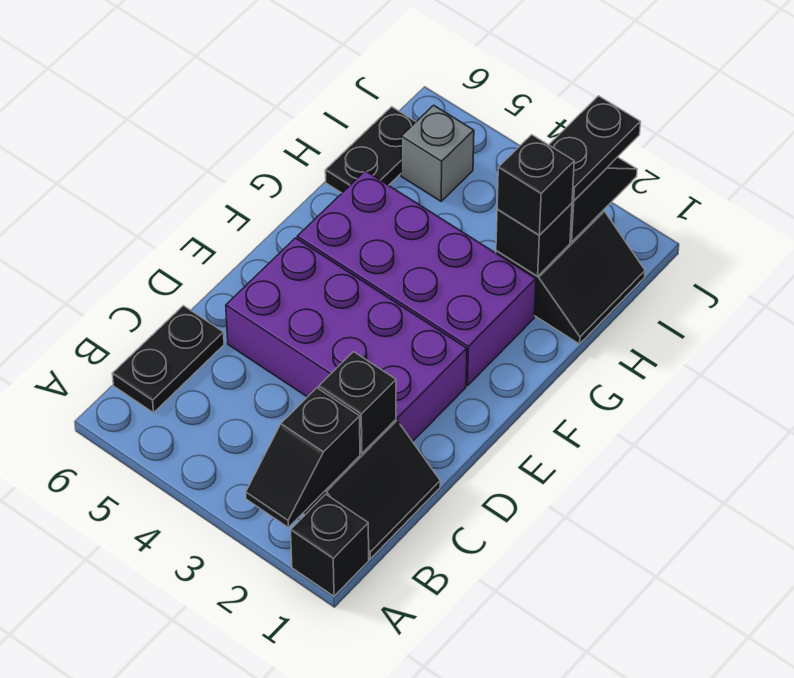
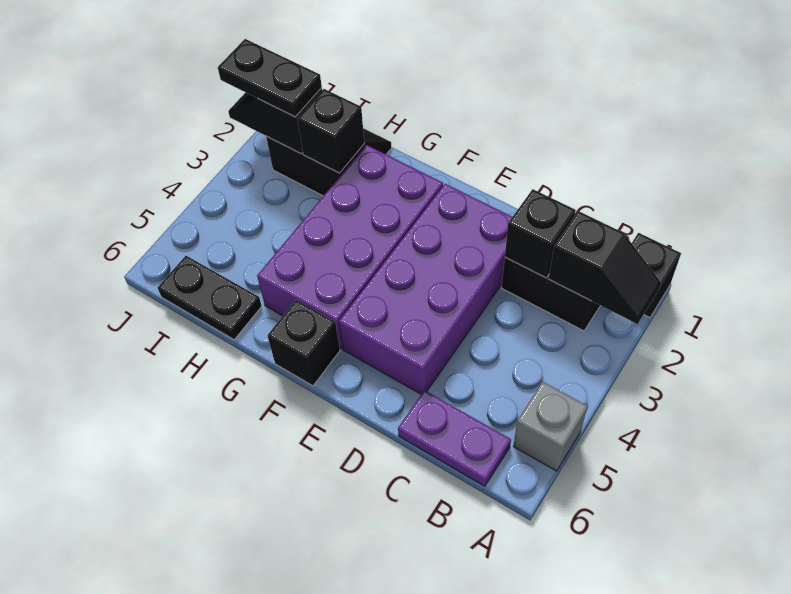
black plate B6:C6 level 1 -> purple plate B6:C6 level 1
black brick H2 level 3 -> black brick F6 level 1
grey brick I5 level 1 -> grey brick A5 level 1

